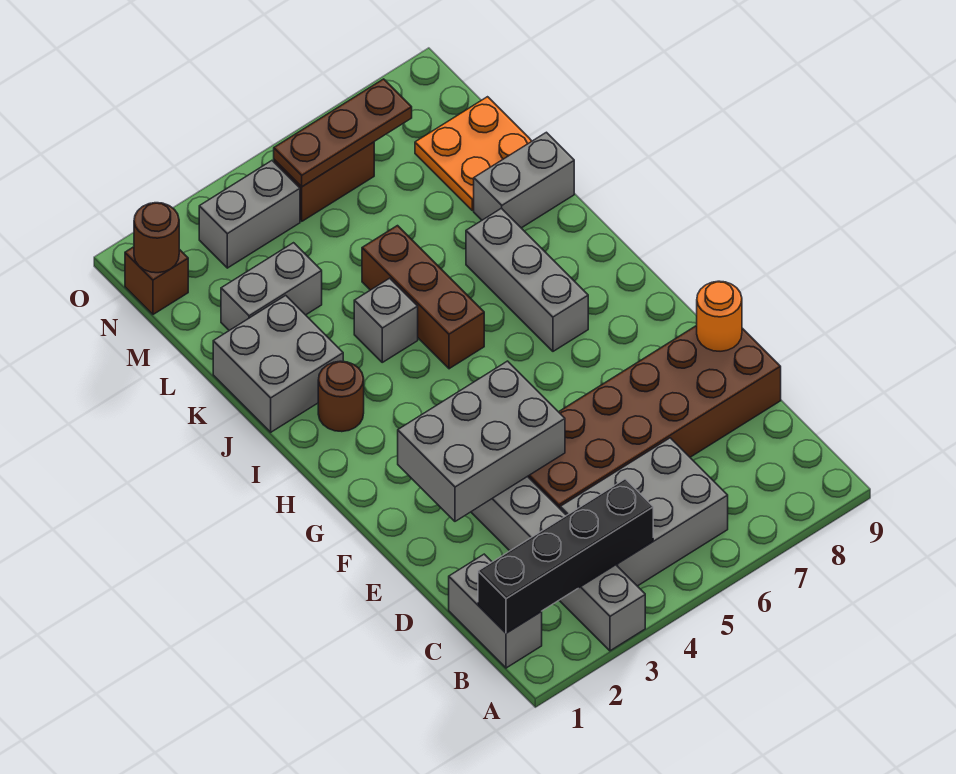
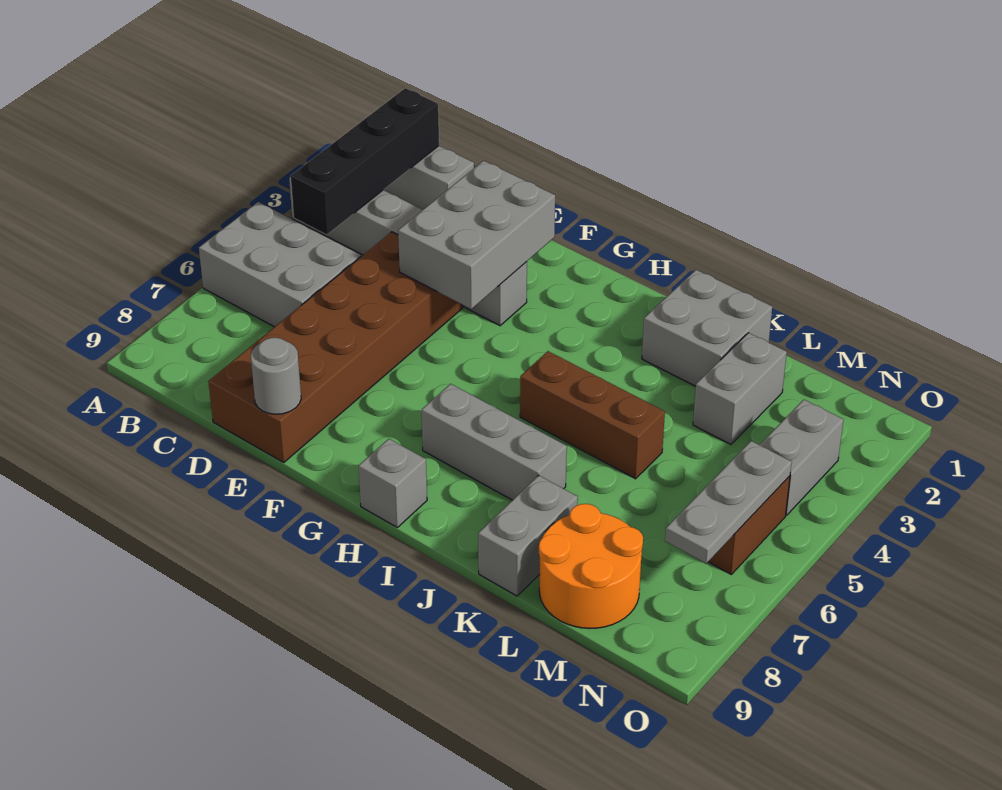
grey brick B4:C6 level 1 -> grey brick A5:C6 level 1
orange round brick E9 level 2 -> grey round brick E9 level 2
brown round brick I2 level 1 -> none
grey brick J4 level 1 -> grey brick H9 level 1
orange plate L8:M9 level 1 -> orange round brick L8:M9 level 1
brown brick N1 level 1 -> none
brown round brick N1 level 2 -> none
brown plate N5:N7 level 2 -> grey plate N5:N7 level 2

